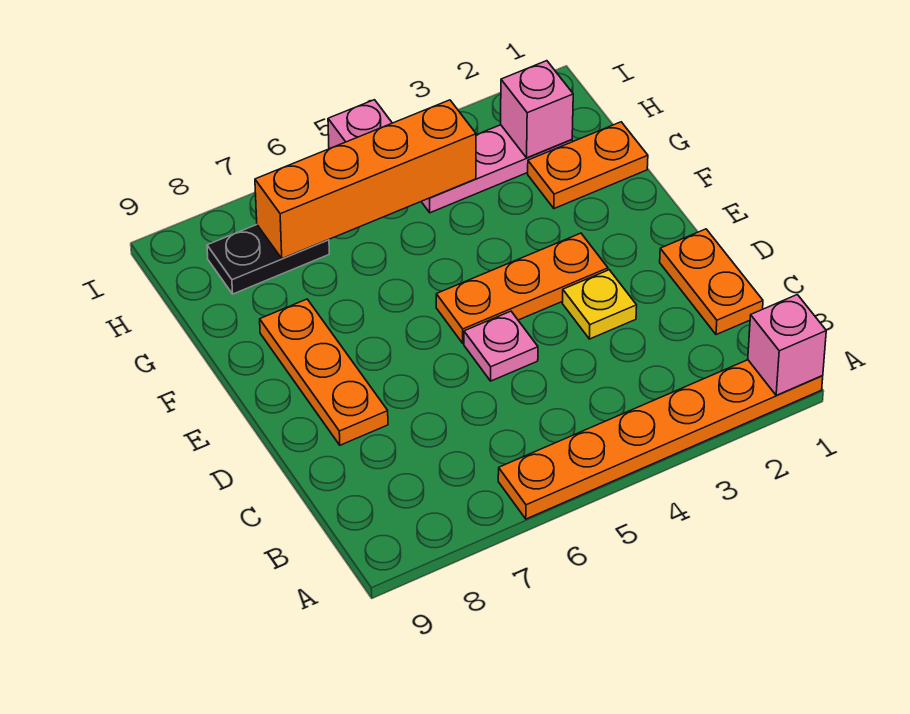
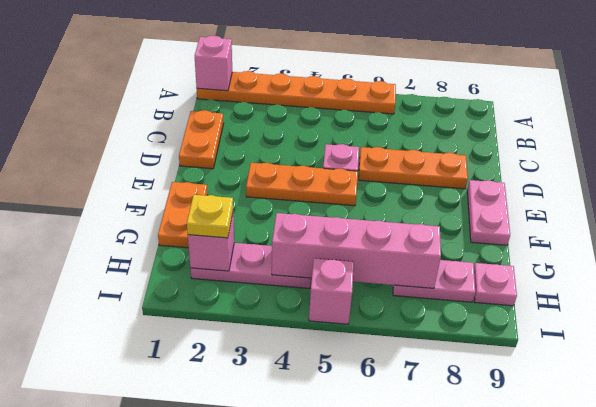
yellow plate D3 level 1 -> yellow plate H2 level 3
orange plate D8:F8 level 1 -> orange plate D6:D8 level 1
none -> pink plate E9:F9 level 1
orange plate G1:G2 level 1 -> orange plate F1:G1 level 1
orange brick H4:H7 level 2 -> pink brick H4:H7 level 2
black plate H7:H8 level 1 -> pink plate H7:H8 level 1
none -> pink plate H9 level 1

